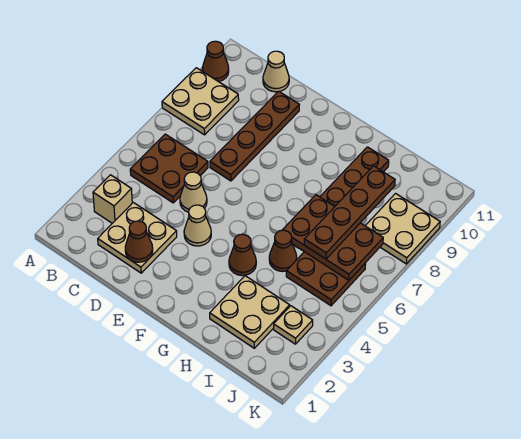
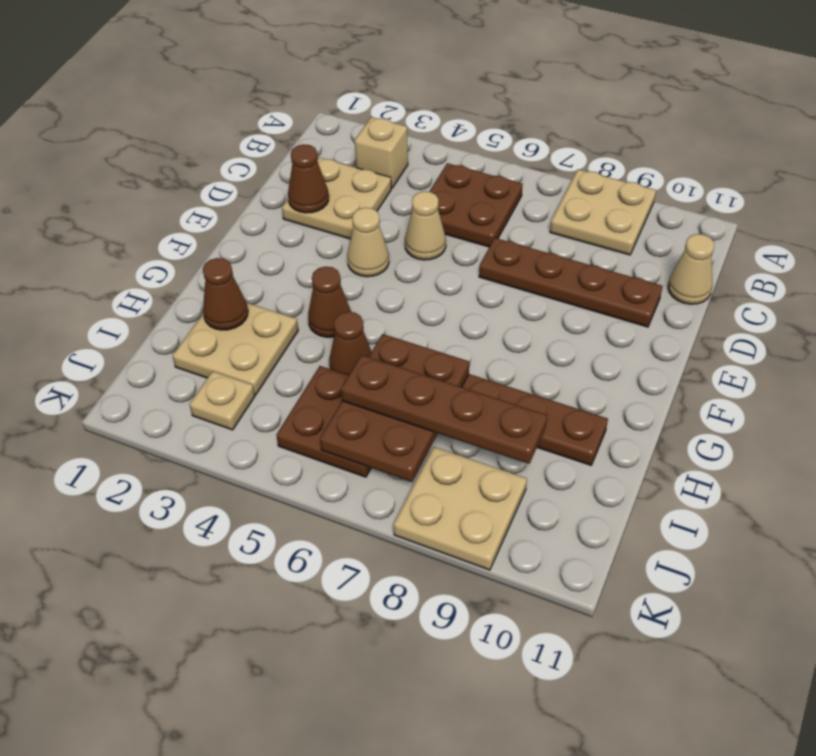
brown cone A10 level 1 -> brown cone H2 level 2

